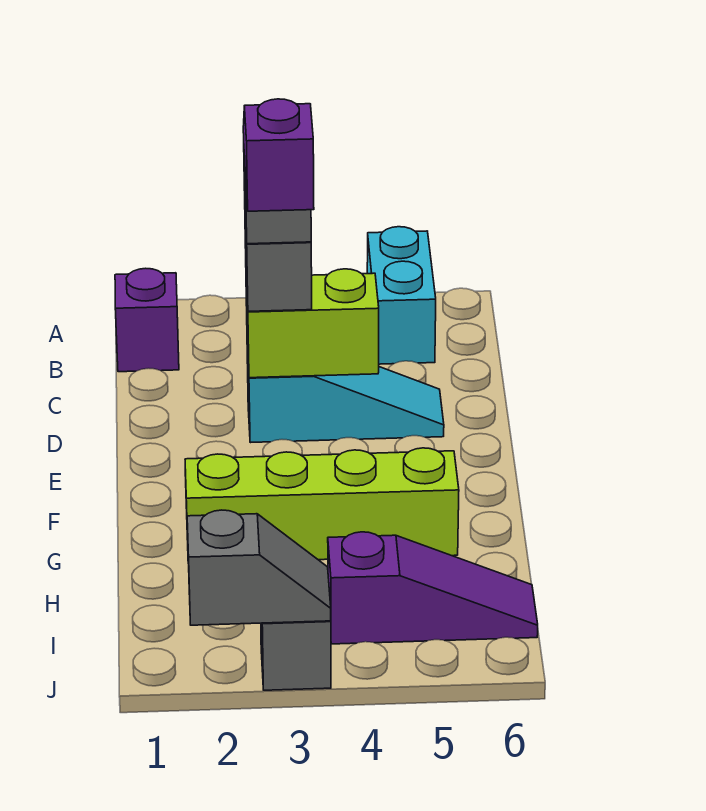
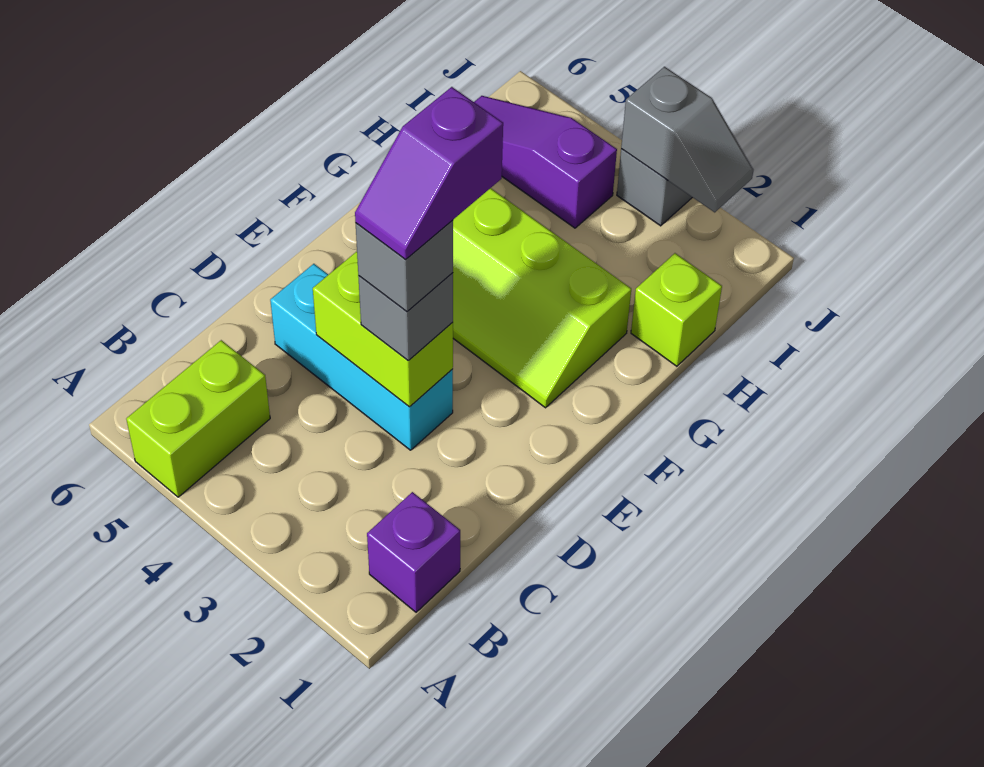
cyan brick A5:B5 level 1 -> lime brick A5:B5 level 1
cyan slope D3:D5 level 1 top 3 -> cyan brick D3:D5 level 1
none -> lime brick H1 level 1
grey slope J2:J3 level 2 top 2 -> grey slope J2:J3 level 2 top 3

